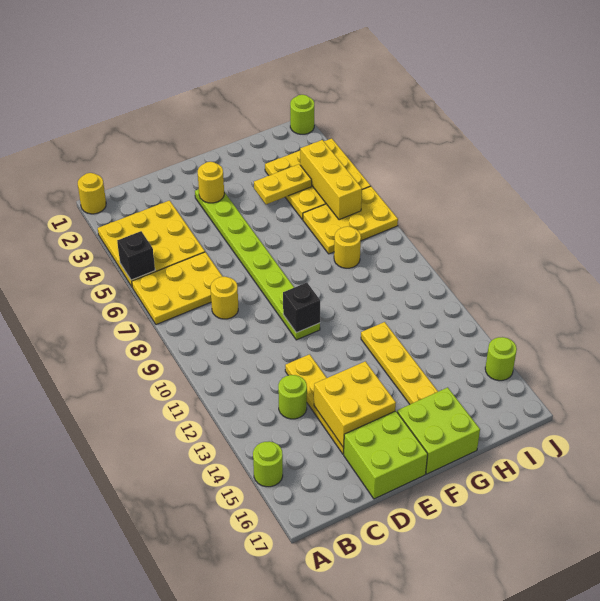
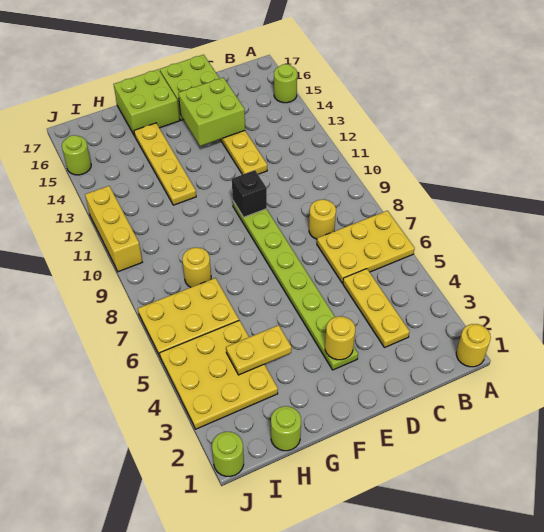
yellow plate A3:C5 level 1 -> yellow plate C3:C5 level 1
black brick A5 level 2 -> none
lime round brick C13 level 1 -> lime round brick H1 level 1
yellow brick D14:E15 level 2 -> lime brick D14:E15 level 2
yellow brick I4:I6 level 2 -> yellow brick J10:J12 level 1

